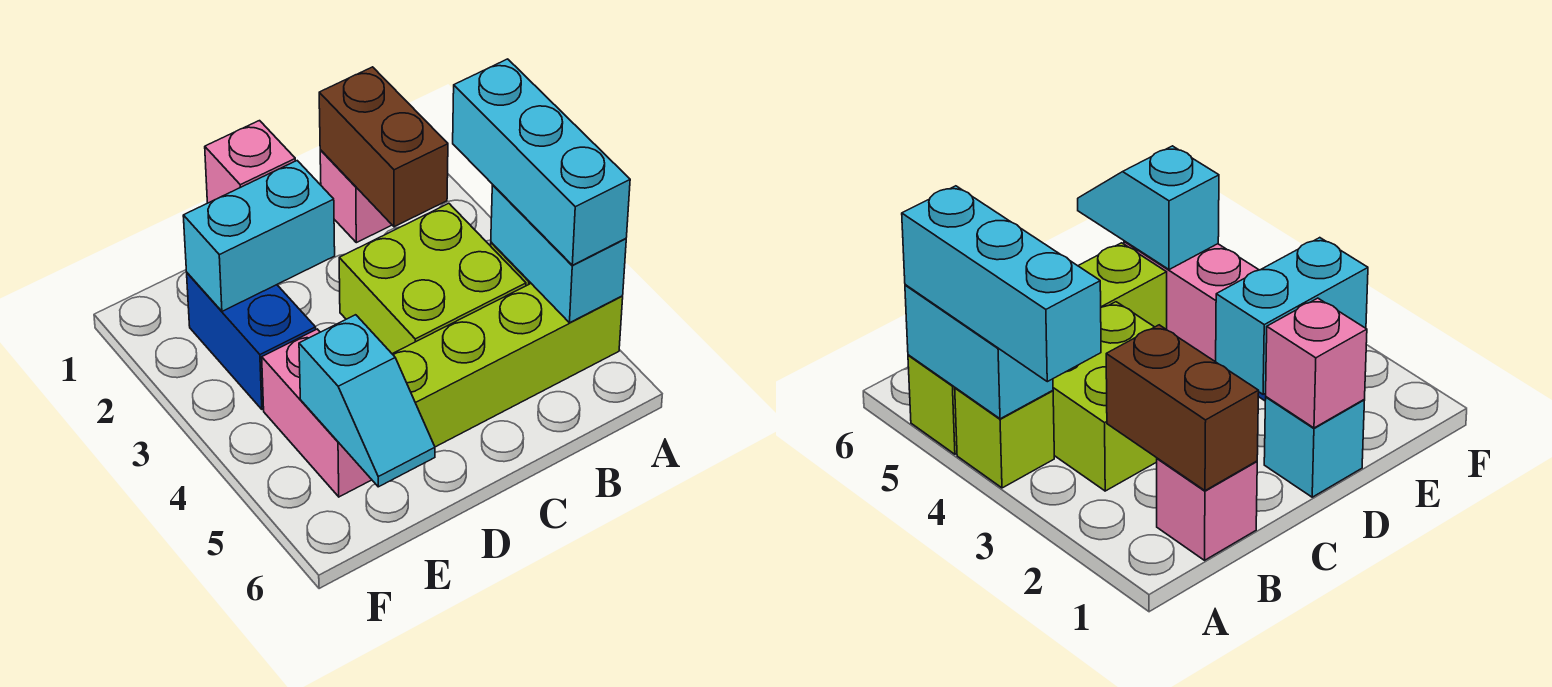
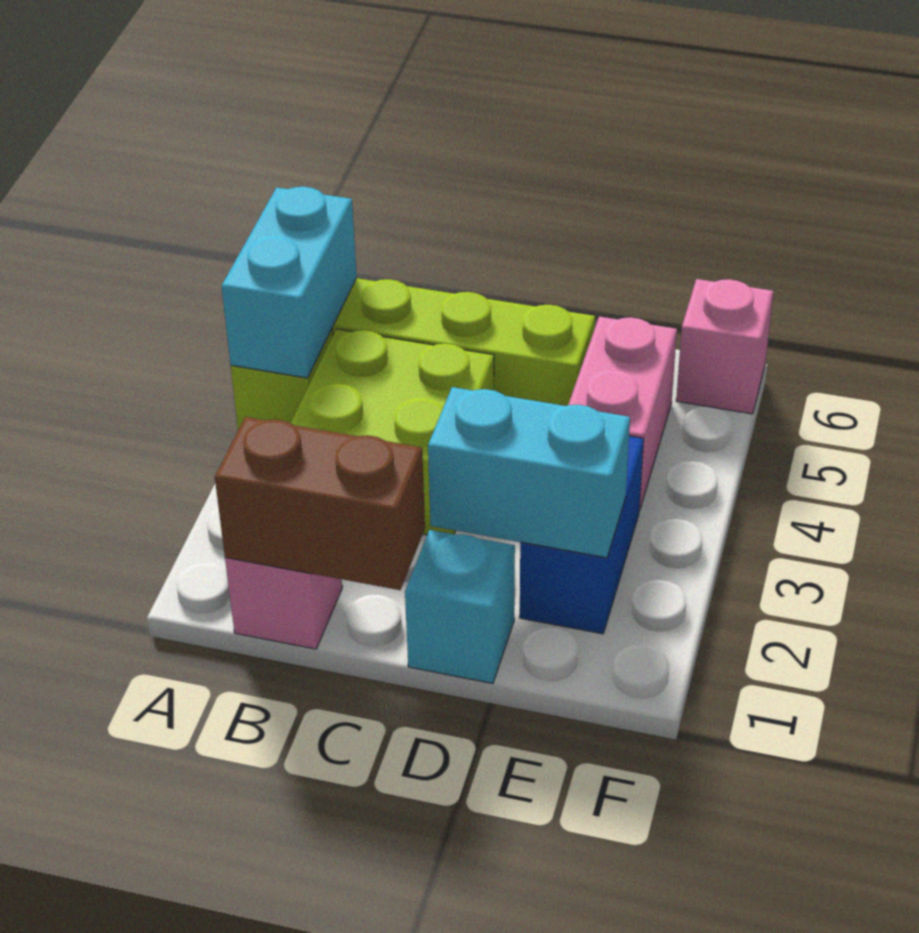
cyan brick A3:A5 level 3 -> none
brown brick B1:B2 level 2 -> brown brick B1:C1 level 2
pink brick D1 level 2 -> pink brick F6 level 1
cyan slope E5:E6 level 2 top 5 -> none

